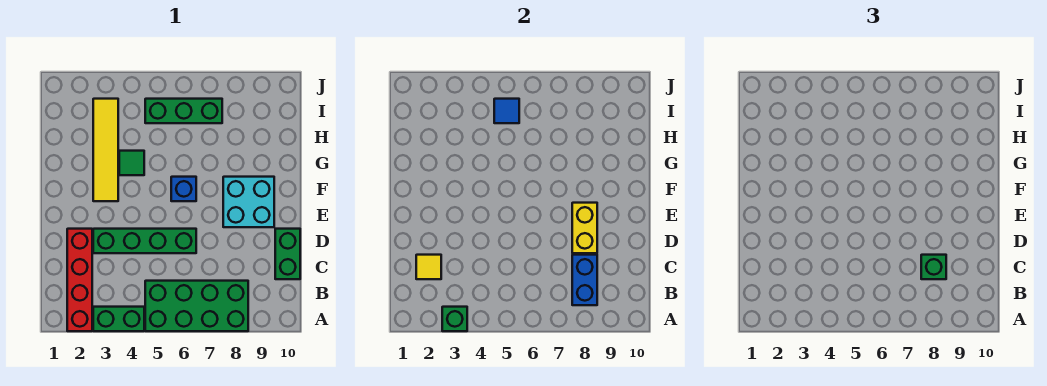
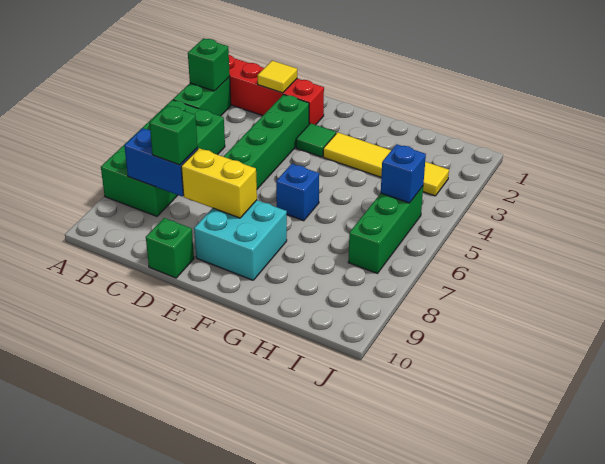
green brick C10:D10 level 1 -> green brick D10 level 1
green tile G4 level 1 -> green tile E3 level 1
blue tile I5 level 2 -> blue brick I5 level 2

